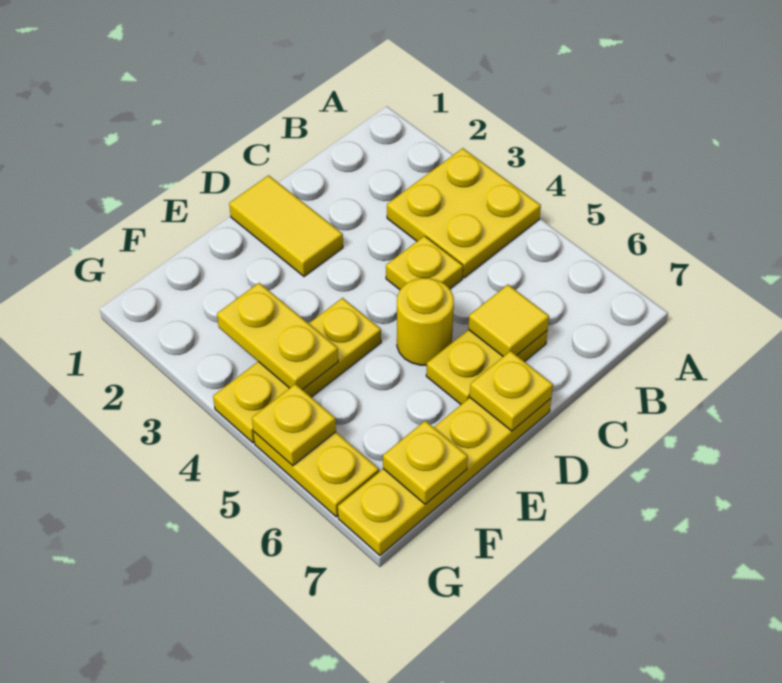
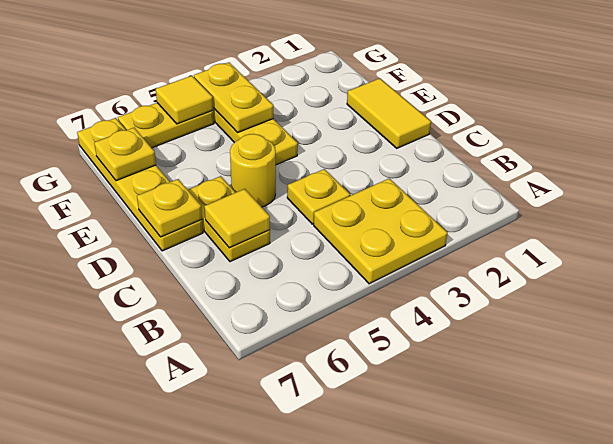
yellow tile D1:D2 level 1 -> yellow tile D1:E1 level 1
yellow plate F3:F4 level 2 -> yellow plate F4:G4 level 2
yellow plate G5 level 2 -> yellow tile G5 level 2

